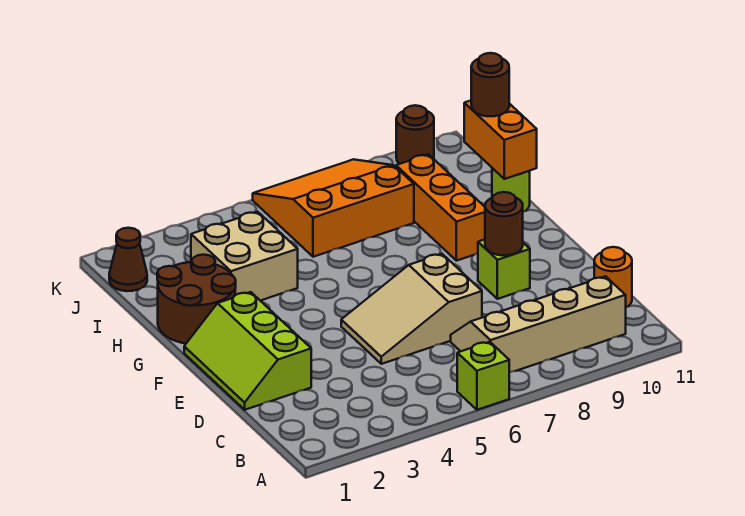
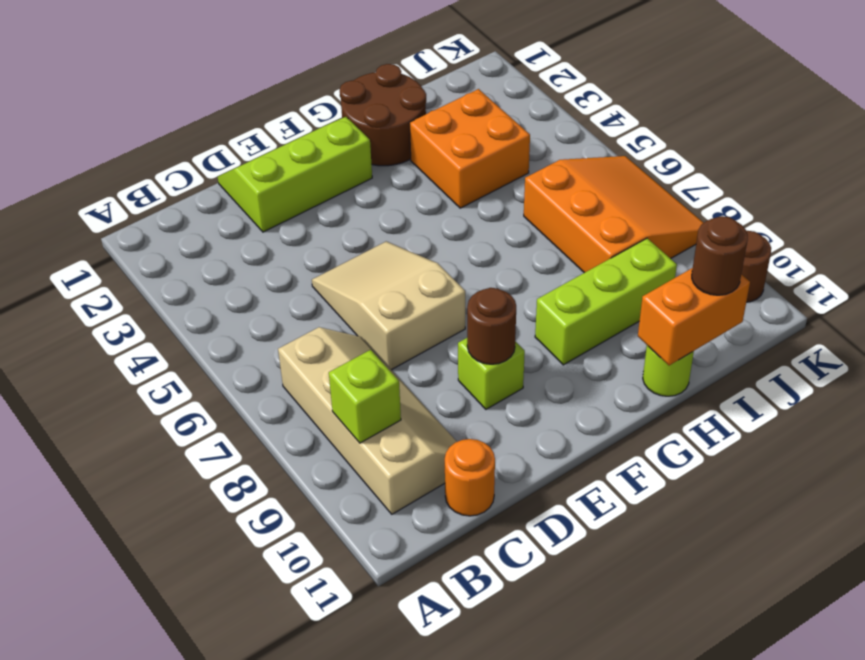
lime brick A6 level 1 -> lime brick B9 level 2
orange brick G9:I9 level 1 -> lime brick G9:I9 level 1
tan brick H3:I4 level 1 -> orange brick H3:I4 level 1
brown cone J1 level 1 -> none

